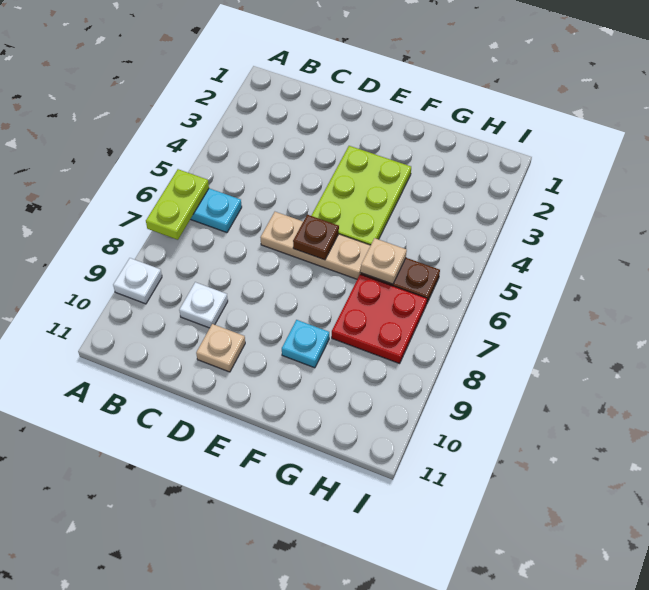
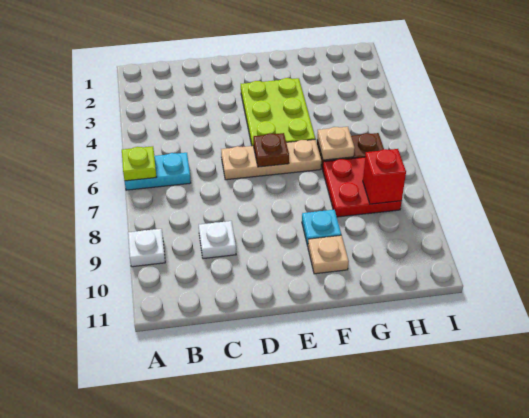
lime plate A6:A7 level 2 -> lime plate A6 level 2
tan plate D10 level 1 -> tan plate F10 level 1
none -> red brick H8 level 2

